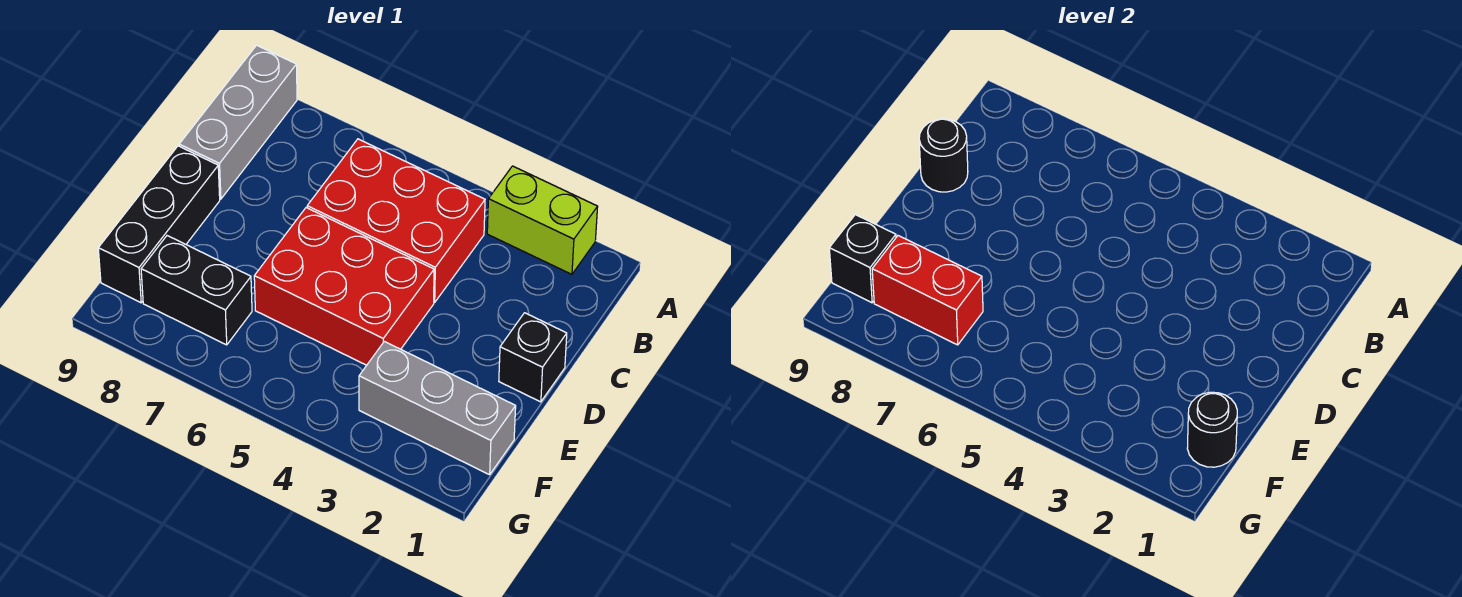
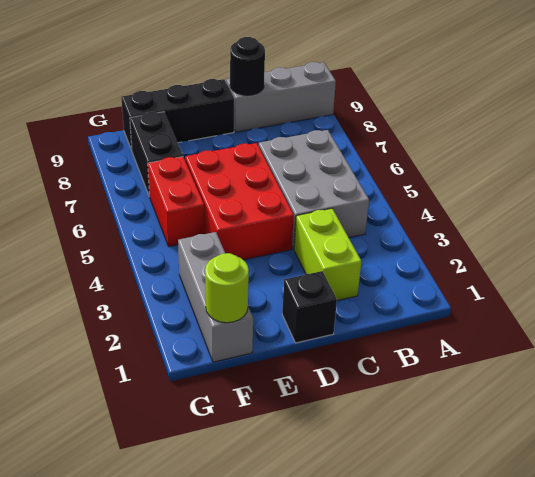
lime brick A2:A3 level 1 -> lime brick C2:C3 level 1
red brick B4:C6 level 1 -> grey brick B4:C6 level 1
black round brick F1 level 2 -> lime round brick F1 level 2
red brick F7:F8 level 2 -> red brick F5:F6 level 1
black brick F9 level 2 -> none

